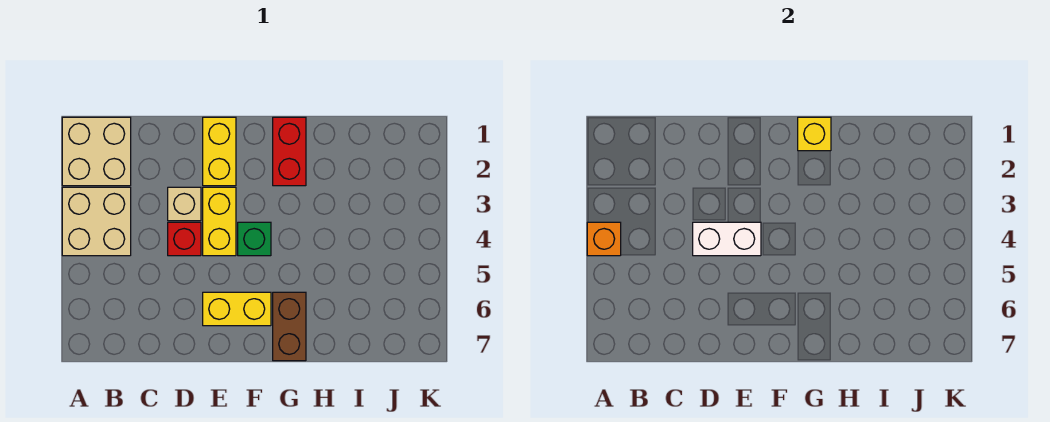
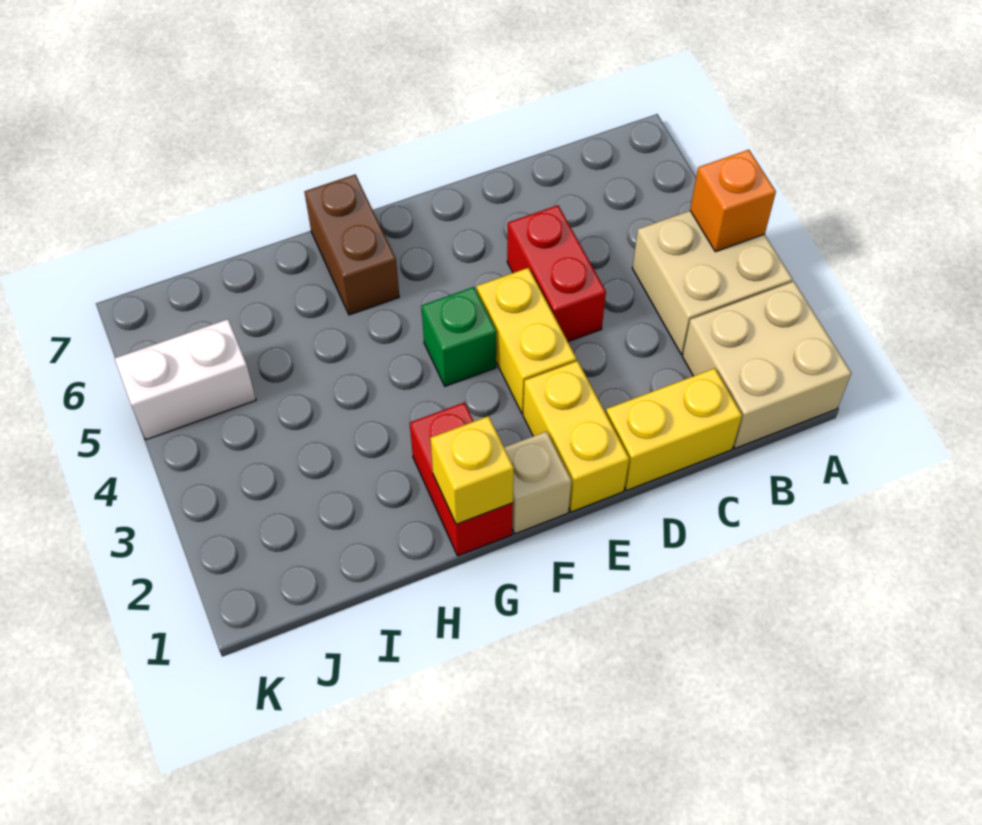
tan brick D3 level 1 -> tan brick F1 level 1
red brick D4 level 1 -> red brick D4:D5 level 1
white brick D4:E4 level 2 -> white brick J5:K5 level 1
yellow brick E6:F6 level 1 -> yellow brick C1:D1 level 1

